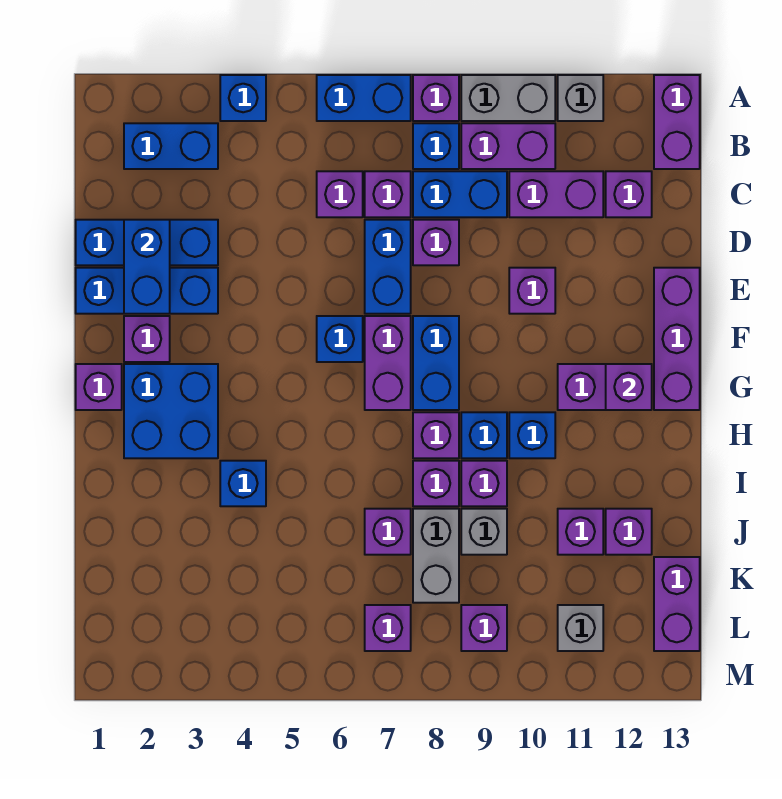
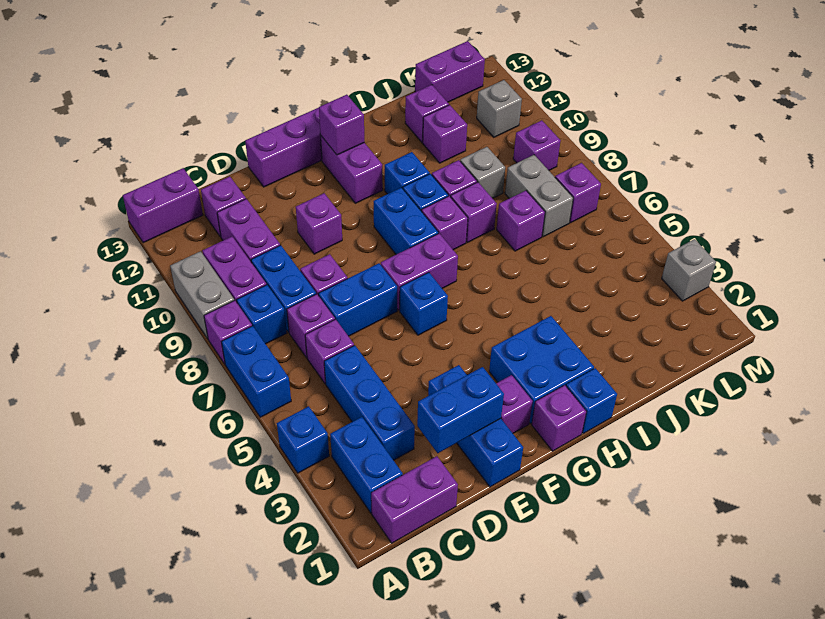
grey brick A11 level 1 -> grey brick M3 level 1
none -> purple brick B1:C1 level 1
blue brick D1:D3 level 1 -> blue brick C3:C5 level 1
blue brick F8:G8 level 1 -> blue brick G8:G9 level 1
blue brick I4 level 1 -> blue brick H1 level 1
grey brick J8:K8 level 1 -> grey brick K7:K8 level 1

